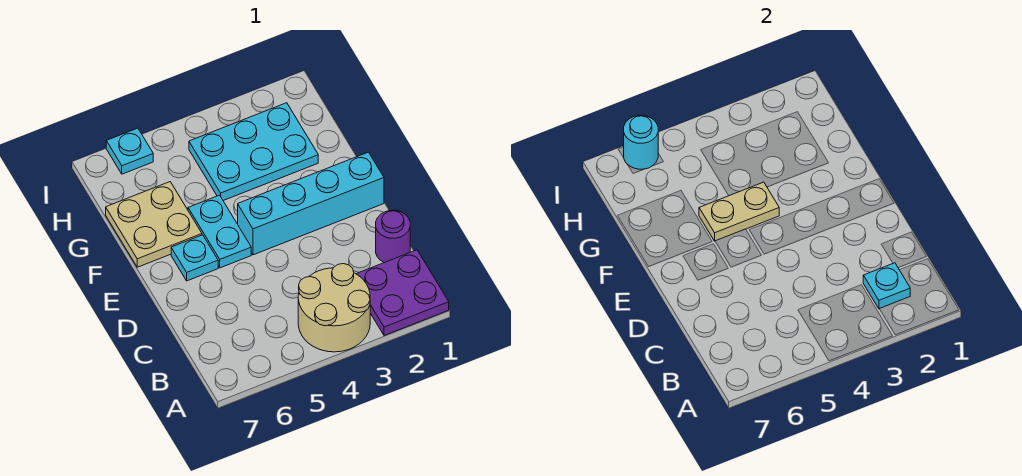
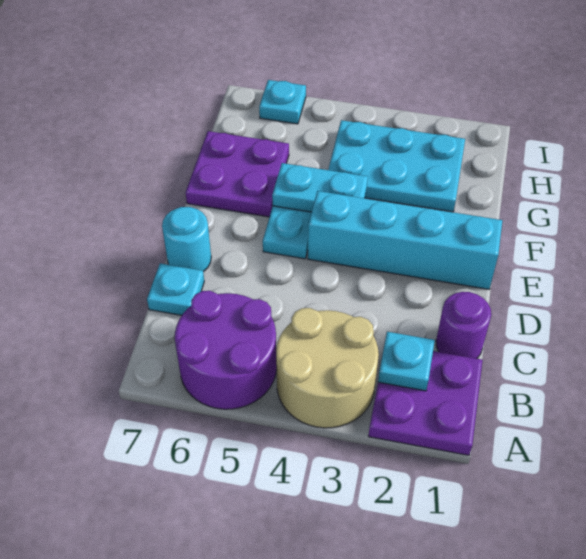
none -> purple round brick A5:B6 level 1
cyan plate E6 level 1 -> cyan plate C7 level 1
tan plate F4:F5 level 2 -> cyan plate F4:F5 level 2
tan plate F6:G7 level 1 -> purple plate F6:G7 level 1
cyan round brick I6 level 2 -> cyan round brick D7 level 1

